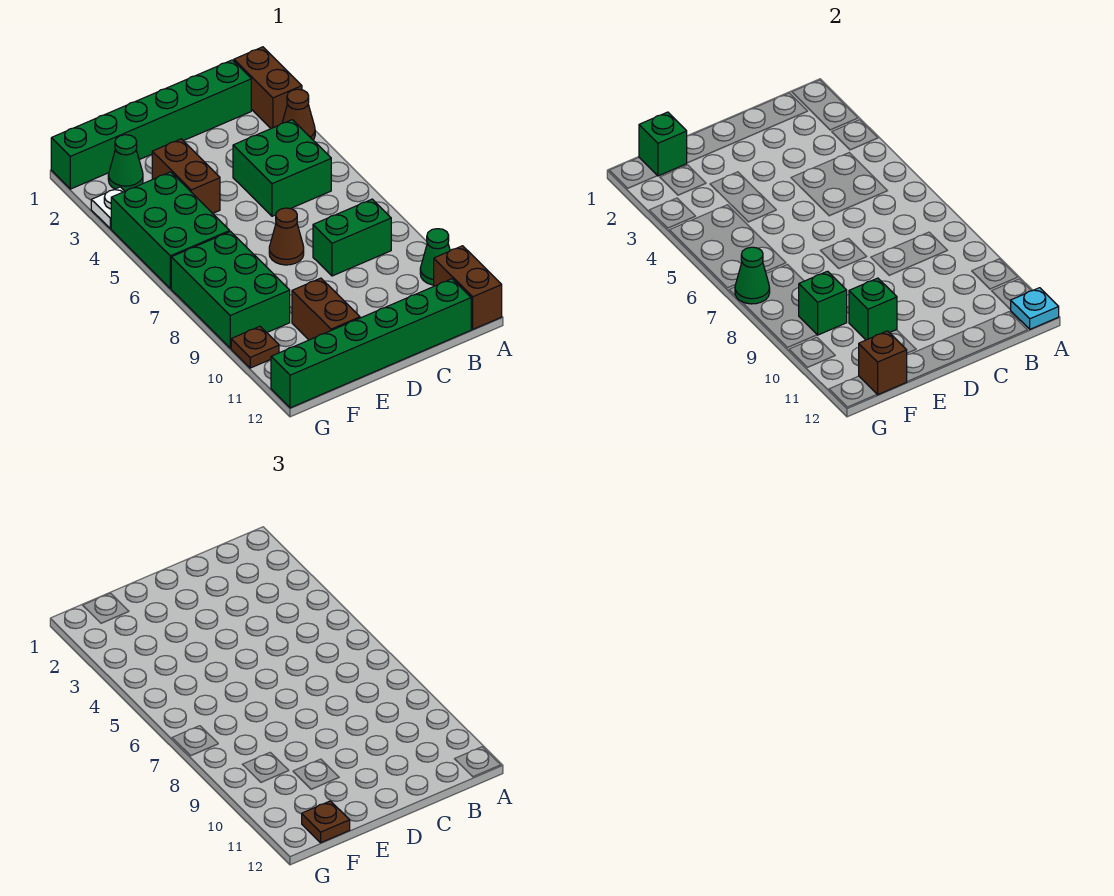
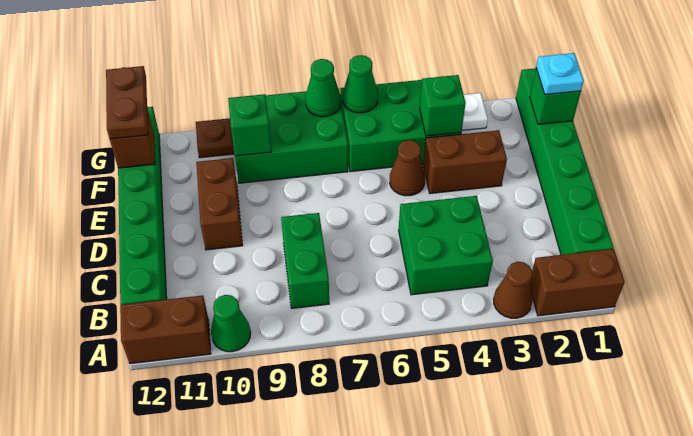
cyan plate A12 level 2 -> cyan plate F1 level 3
brown cone D7 level 1 -> brown cone E5 level 1
brown brick E10:E11 level 1 -> brown brick D10:E10 level 1
green brick E10 level 2 -> green brick F4 level 2
green cone F2 level 1 -> green cone G6 level 2
brown plate F12 level 3 -> brown plate F12:G12 level 3

